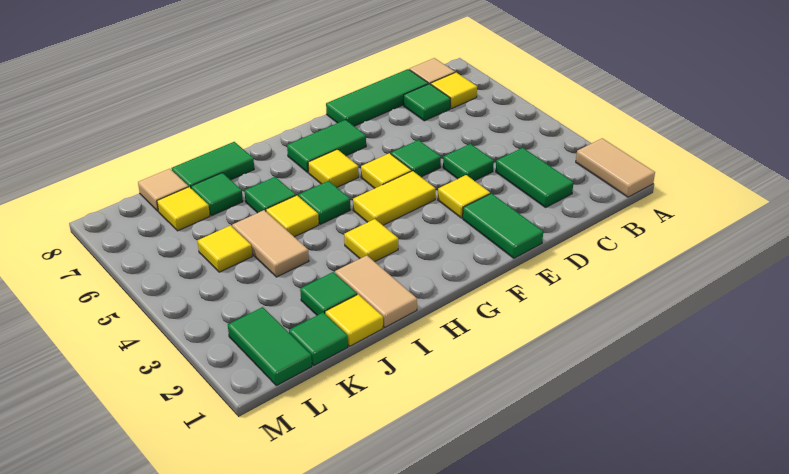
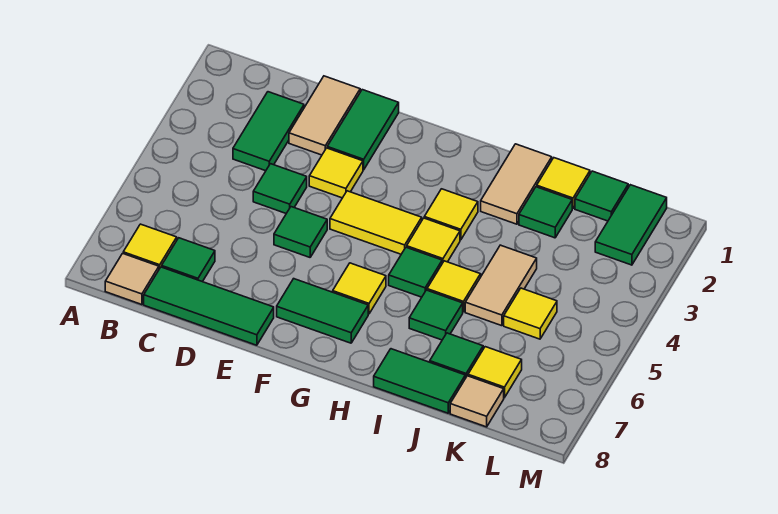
tan tile A1:A2 level 1 -> tan tile D1:D2 level 1
yellow tile F5 level 1 -> yellow tile H4 level 1

